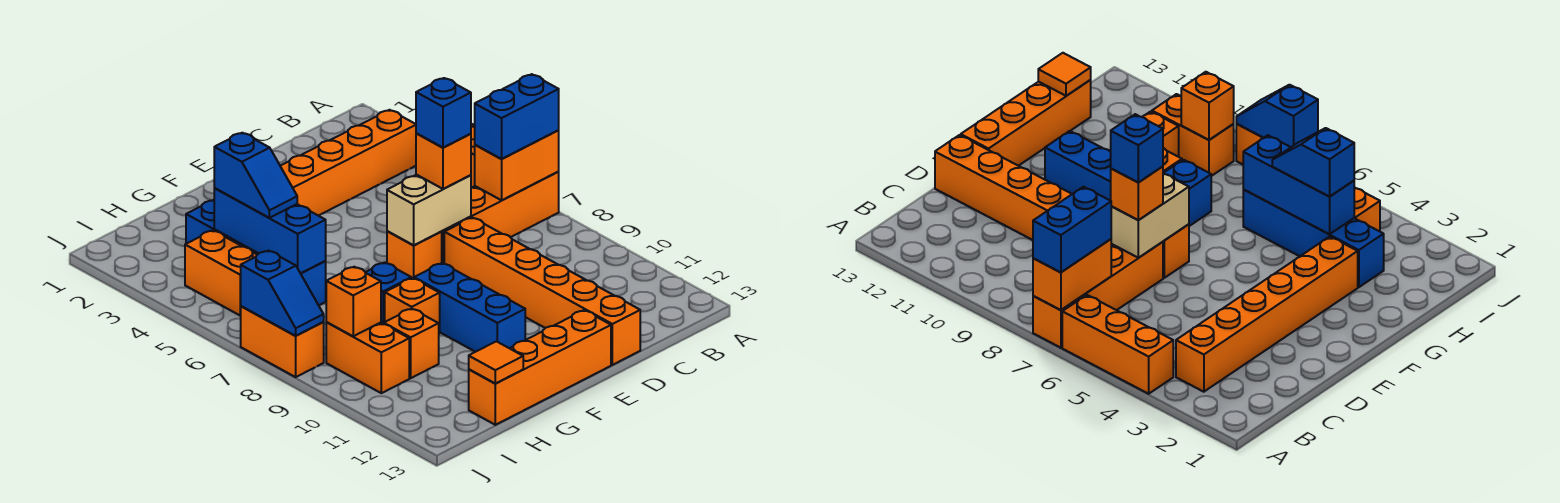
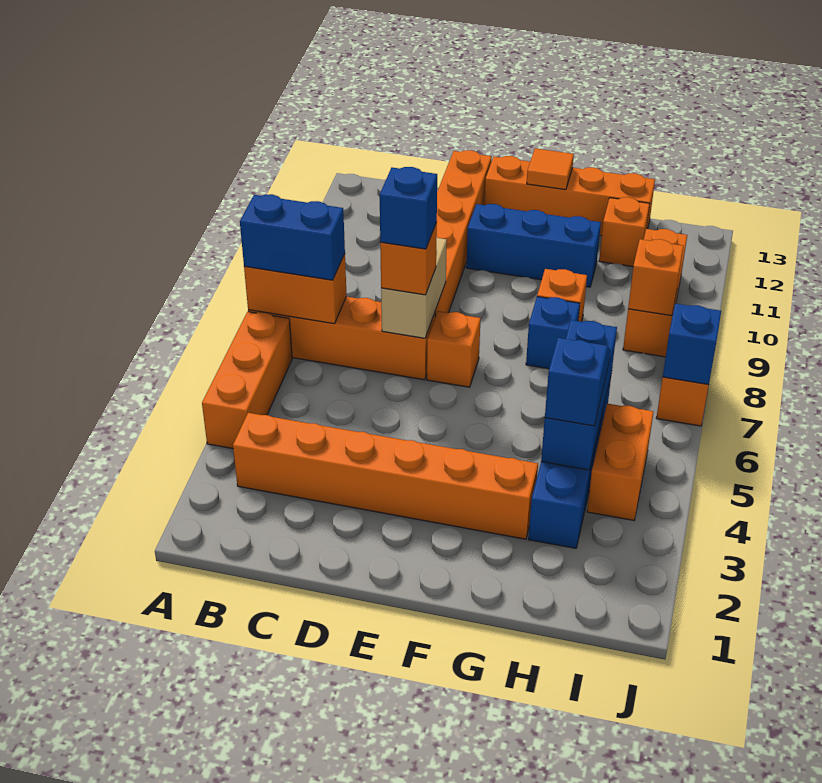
tan brick D7:E7 level 2 -> tan brick D7:D8 level 2
blue brick F9:F11 level 1 -> blue brick E11:G11 level 1
orange brick H10 level 1 -> orange brick H12 level 1
orange tile H13 level 2 -> orange tile F13 level 2
orange brick I9:I10 level 1 -> orange brick I9:I11 level 1

